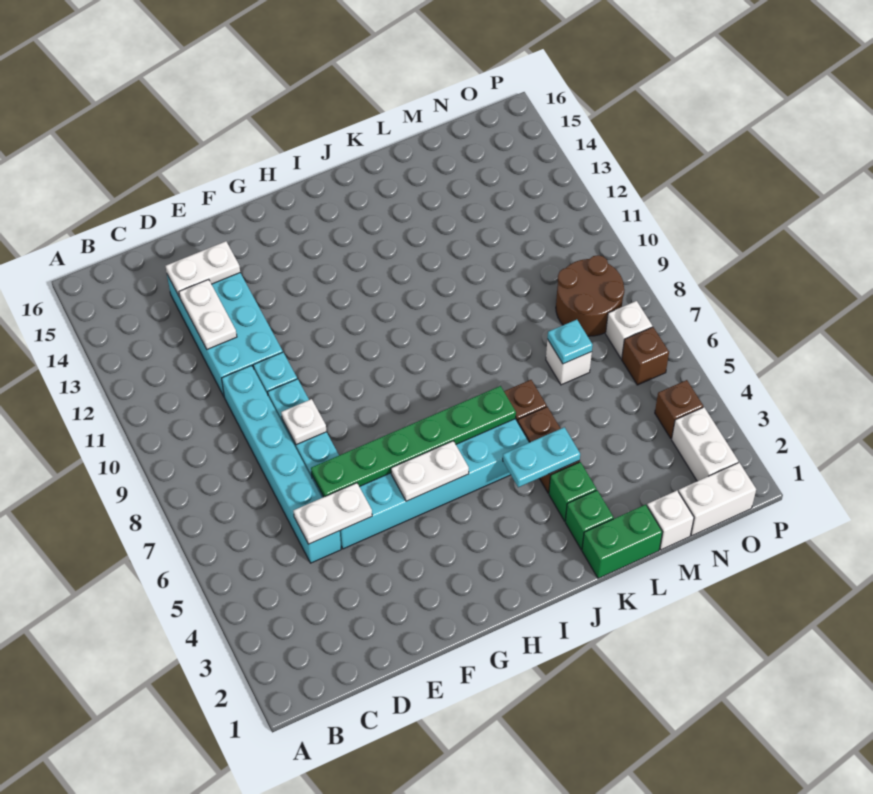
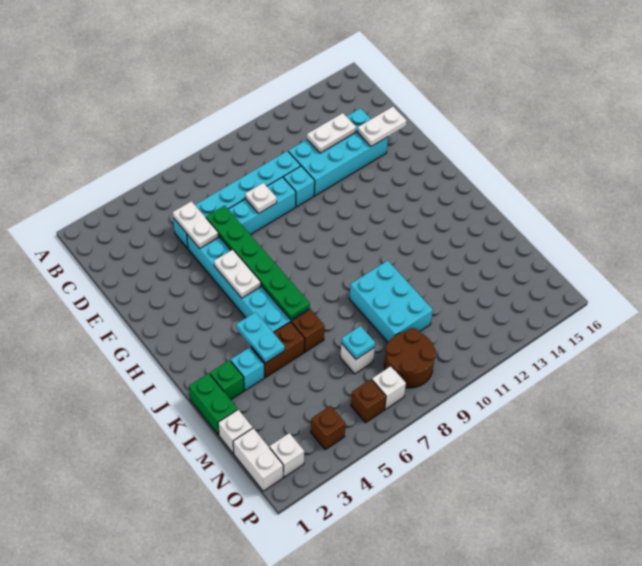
white plate D14:E14 level 2 -> white plate E14:E15 level 2
green brick K3 level 1 -> cyan brick K3 level 1
none -> cyan brick K9:M10 level 1
white brick O2:O3 level 1 -> white brick O2 level 1

